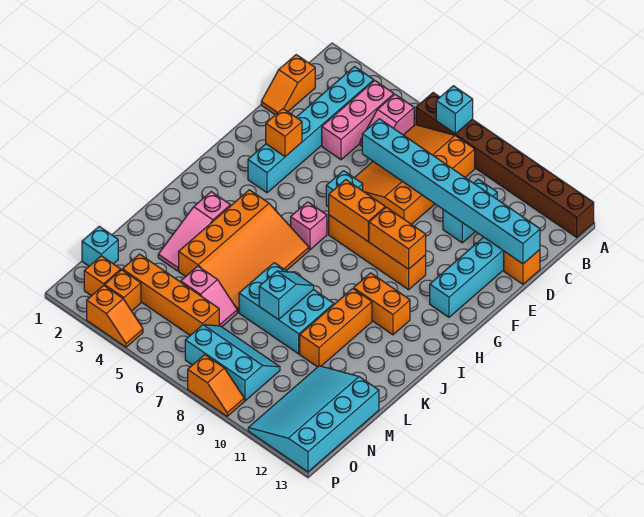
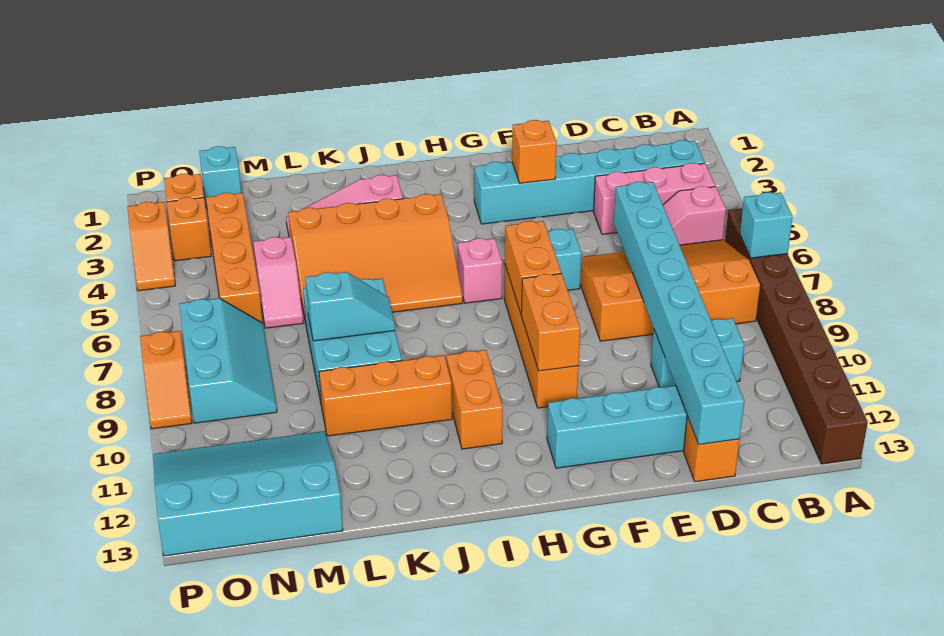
orange slope C1:D1 level 1 top C -> none

